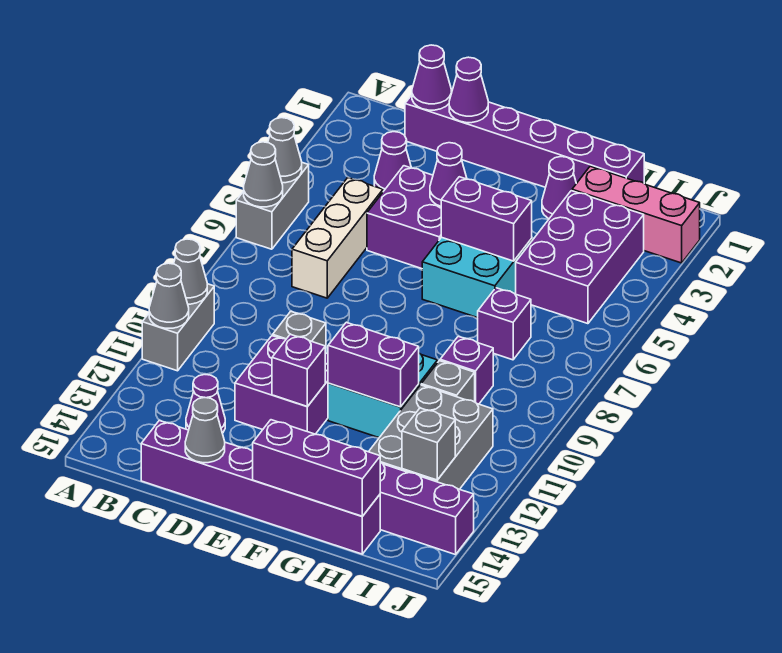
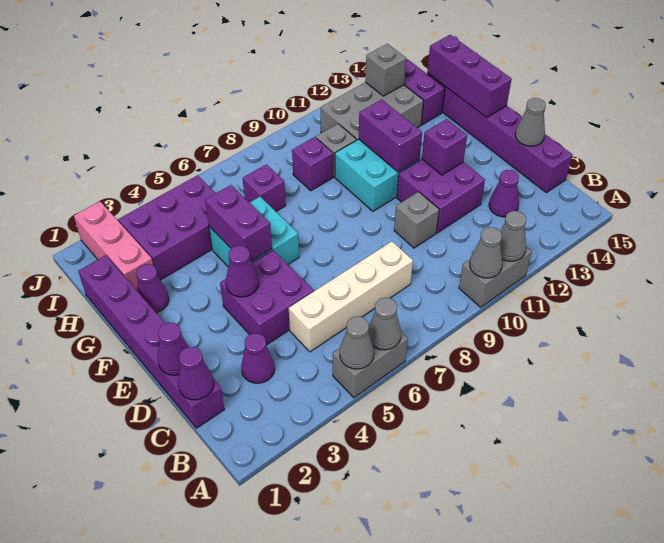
white brick C5:C7 level 1 -> white brick C5:C8 level 1

